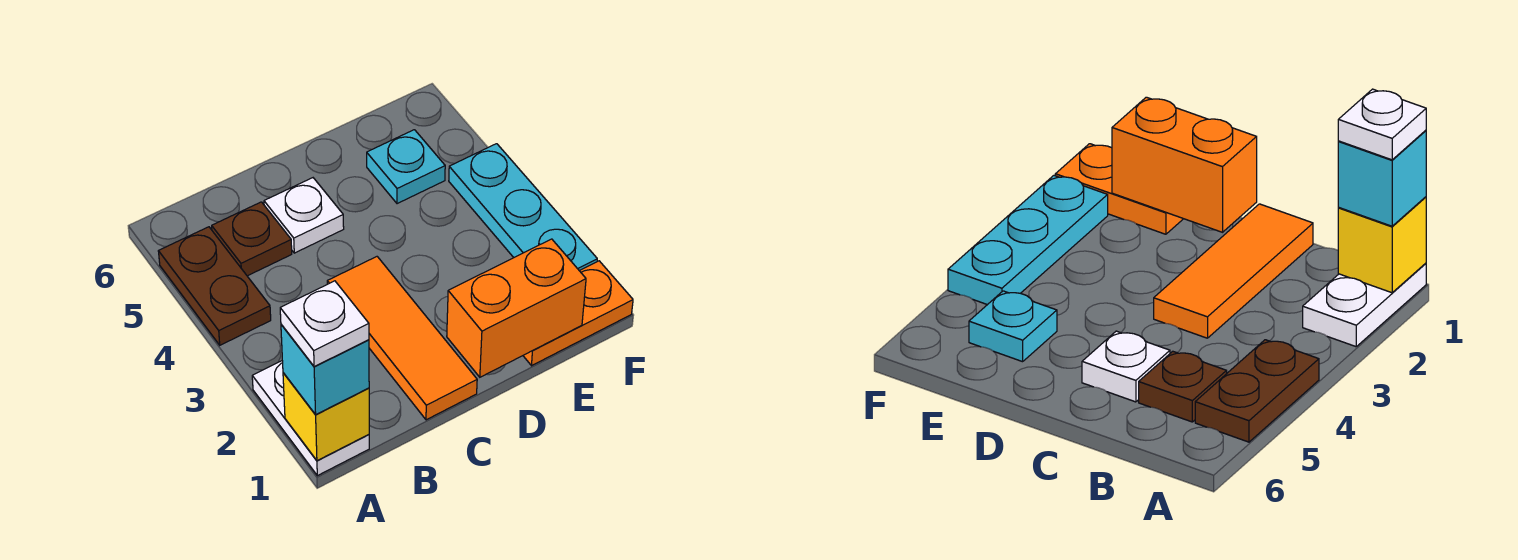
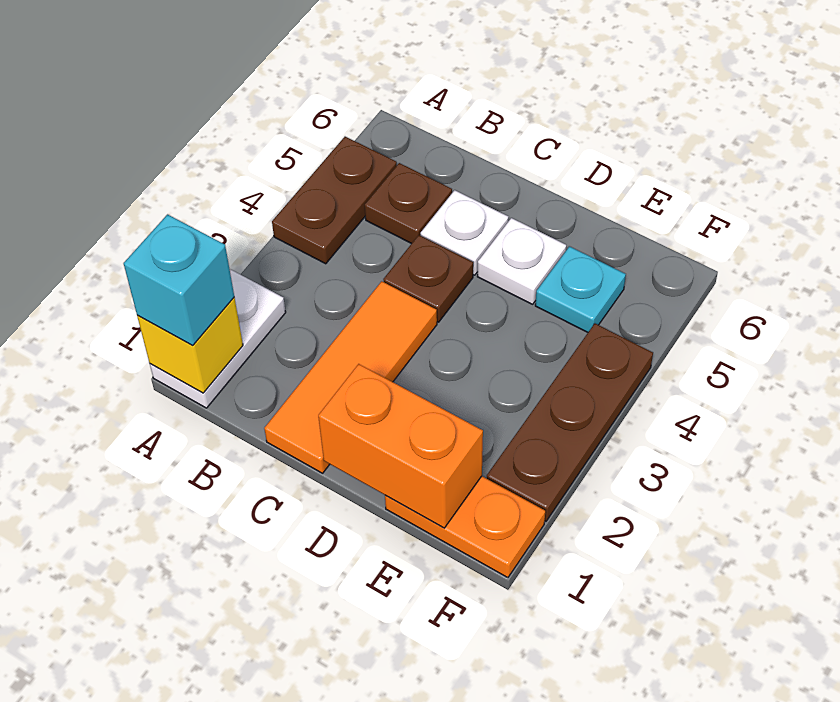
white plate A1 level 4 -> white plate D5 level 1
none -> brown plate C4 level 1
cyan plate F2:F4 level 1 -> brown plate F2:F4 level 1

